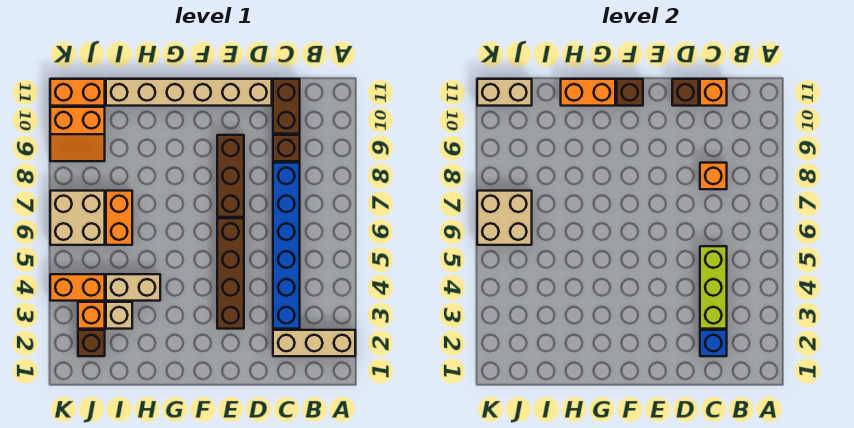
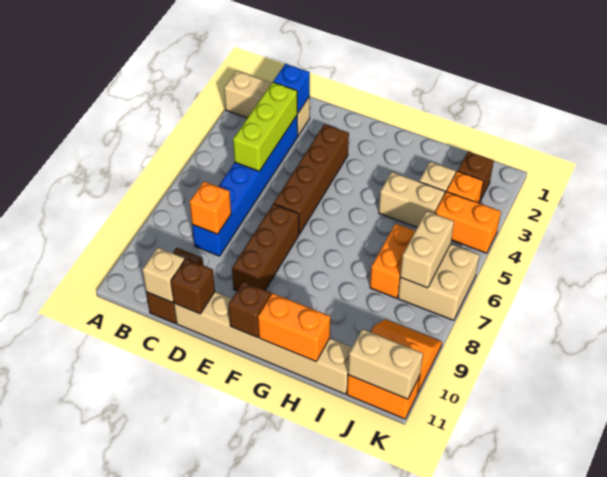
brown brick C9 level 1 -> none
orange brick C11 level 2 -> tan brick C11 level 2
tan brick J6:K7 level 2 -> tan brick J6:J7 level 2

